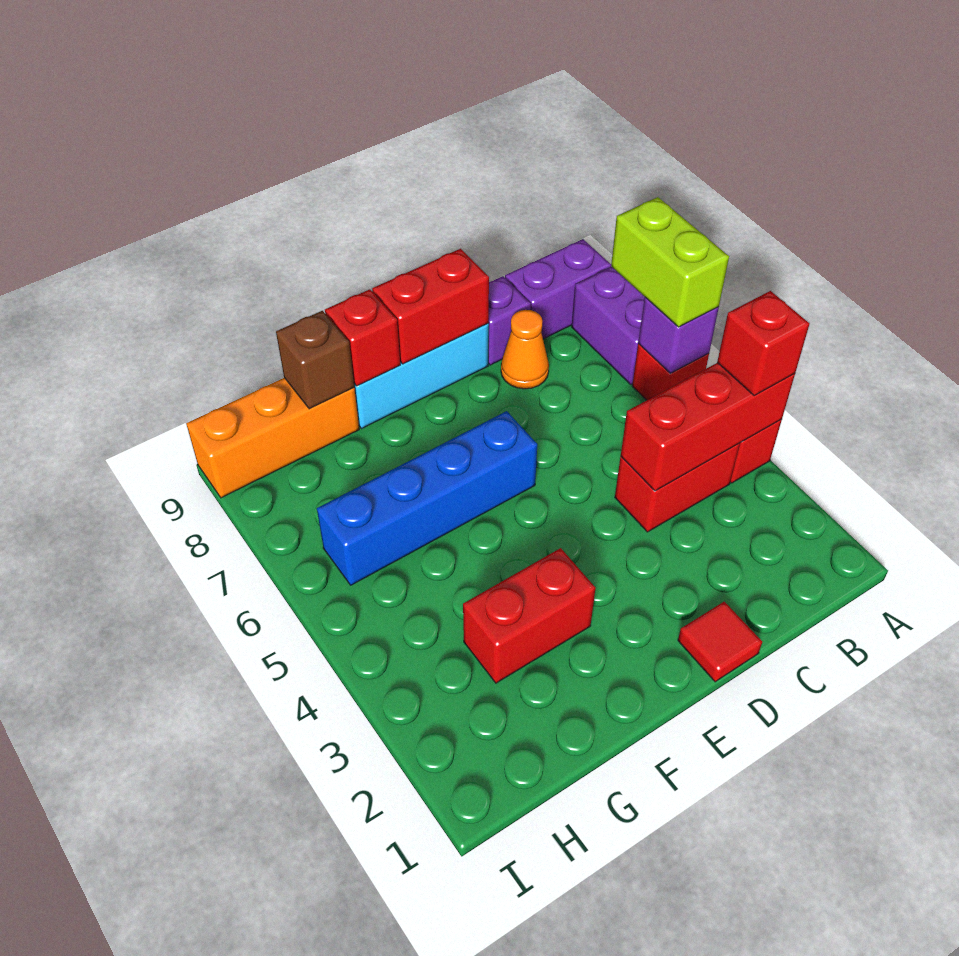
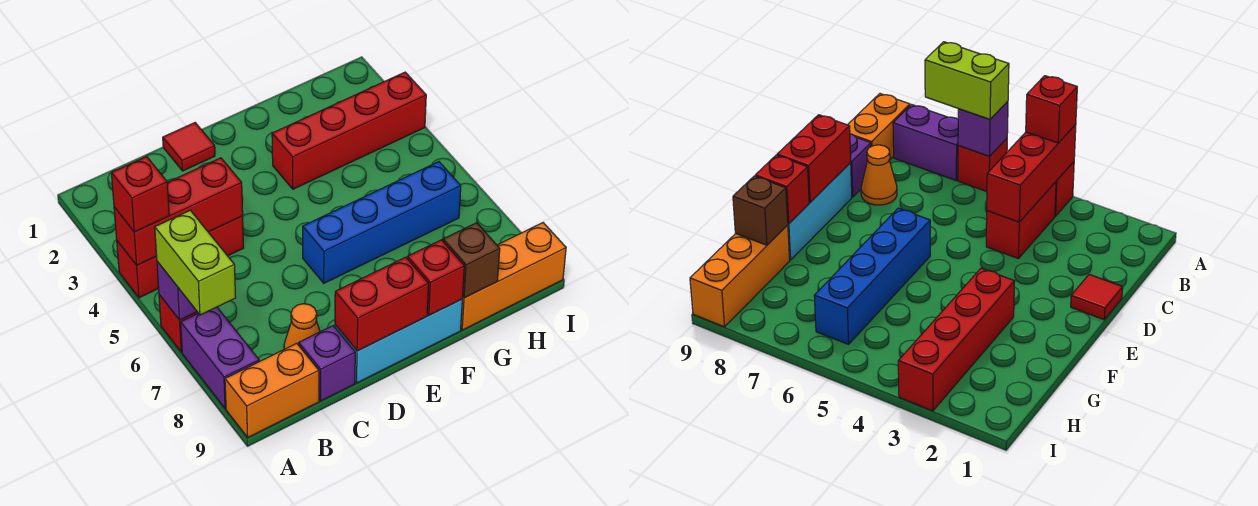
purple brick A9:B9 level 1 -> orange brick A9:B9 level 1
red brick F3:G3 level 1 -> red brick F3:I3 level 1

